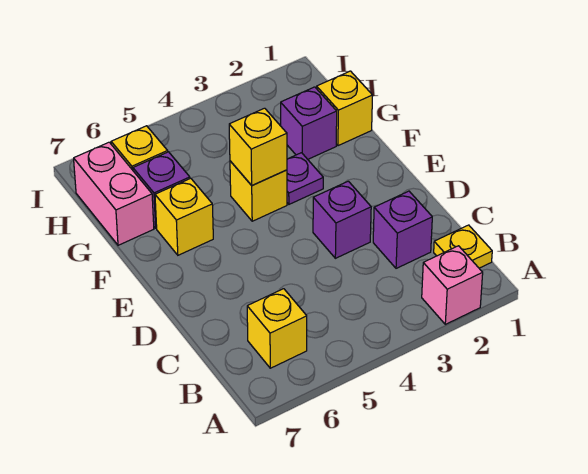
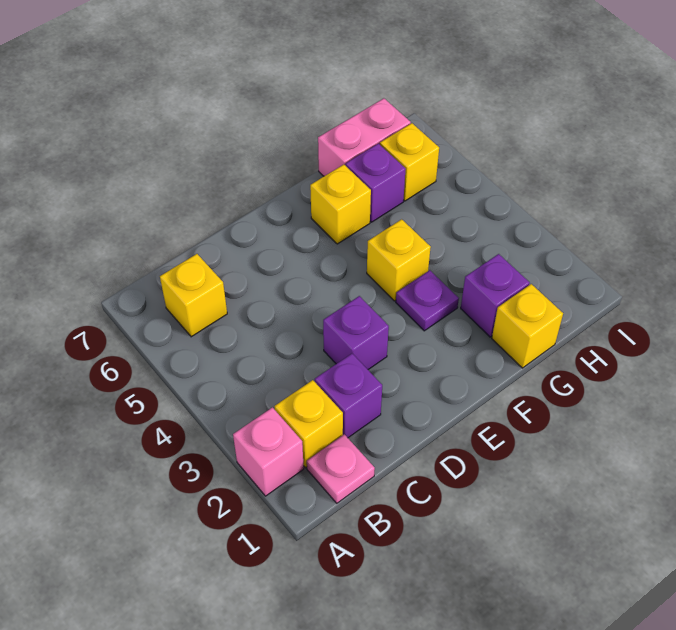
yellow plate B1 level 1 -> pink plate B1 level 1
yellow brick F4 level 2 -> yellow brick B2 level 1

